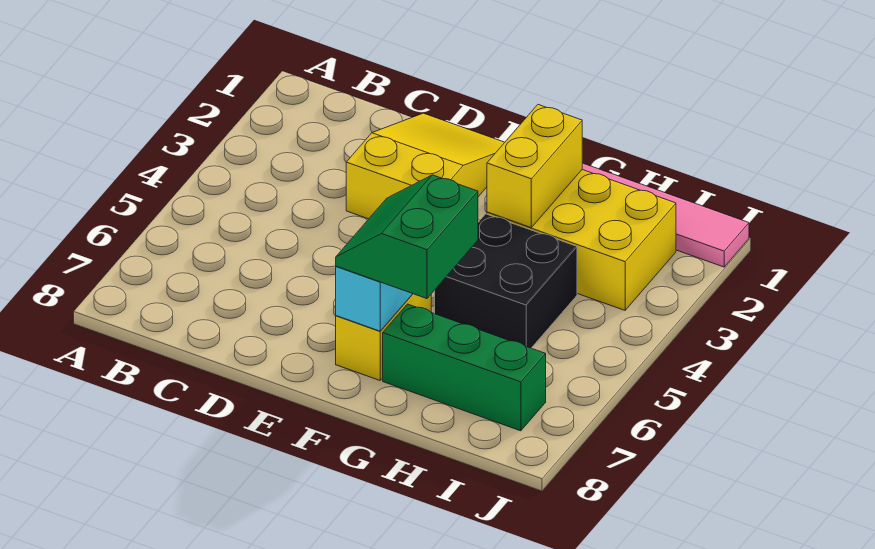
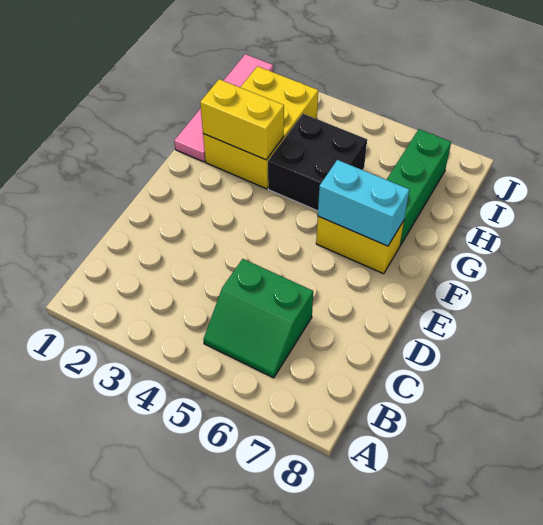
yellow slope D1:E3 level 1 top 3 -> none
green slope F6:G7 level 3 top G -> green slope B5:C6 level 1 top C

